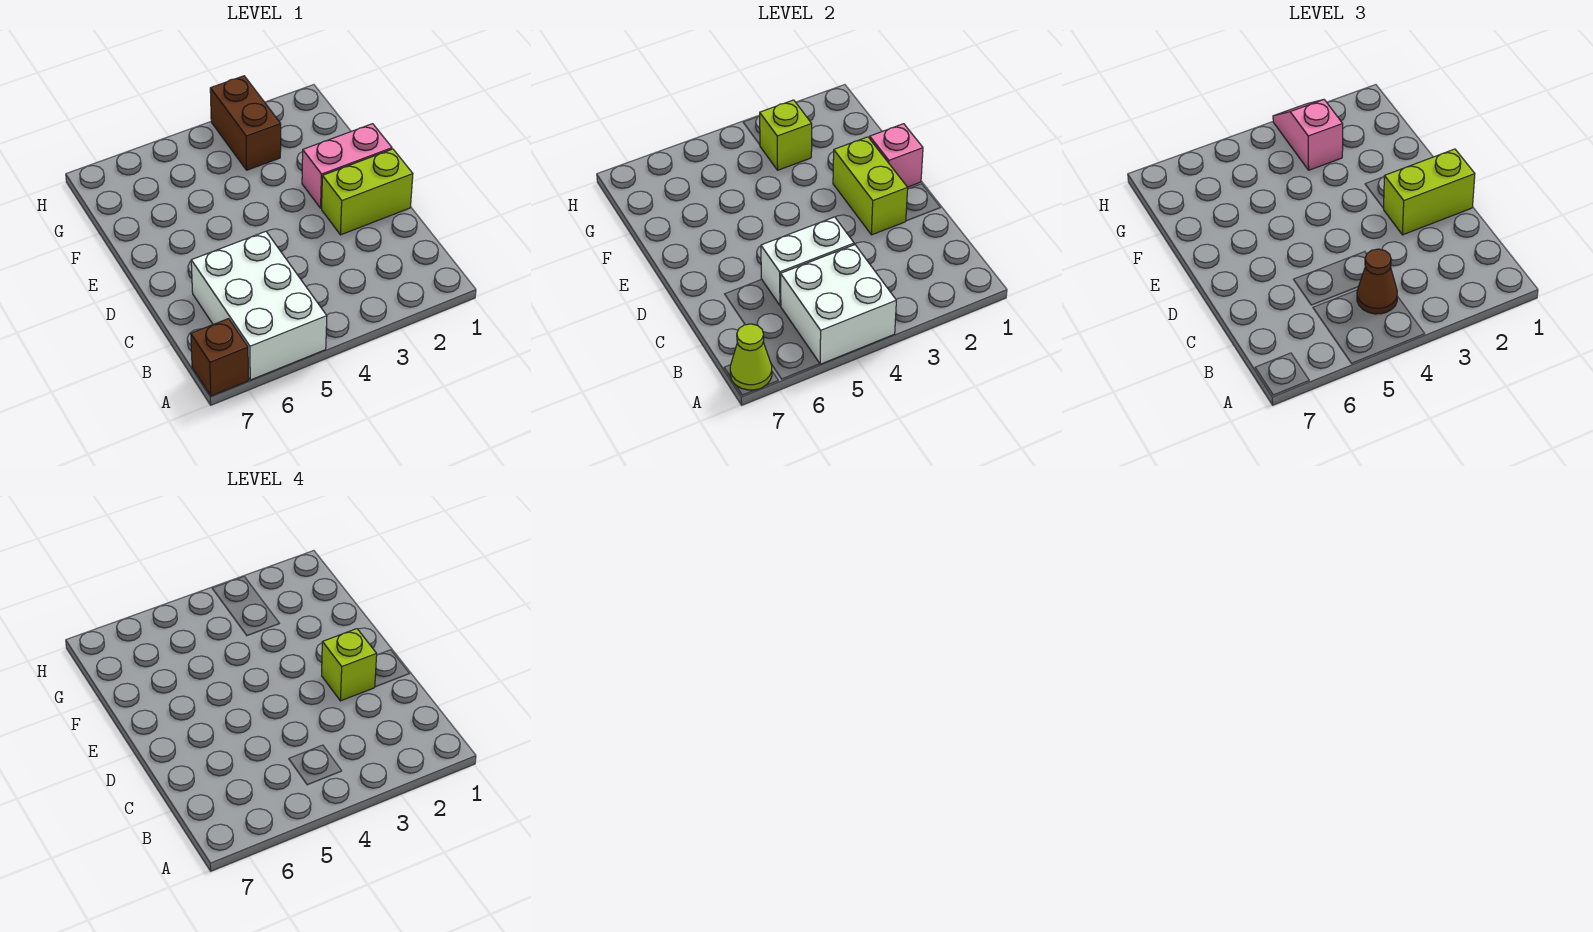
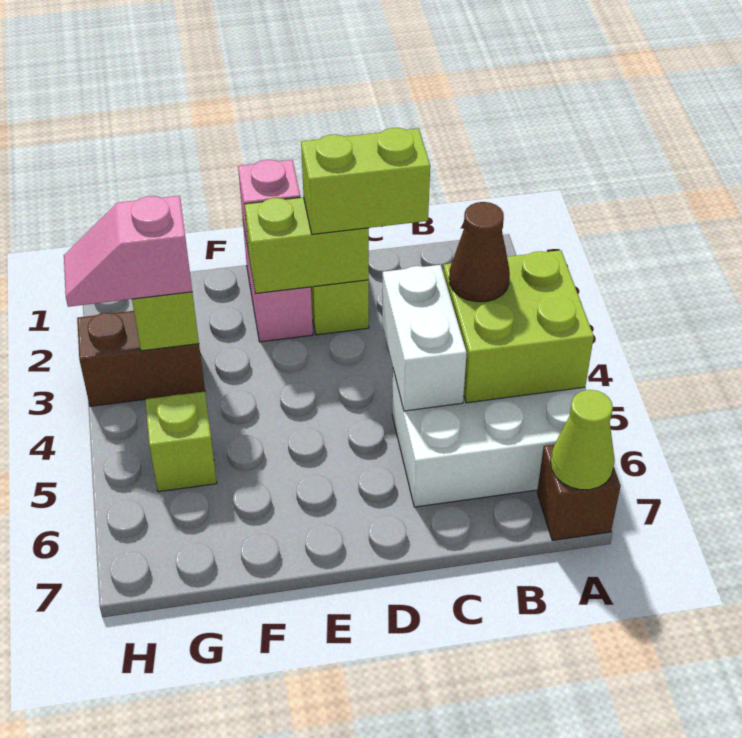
white brick A4:B5 level 2 -> lime brick A4:B5 level 2
lime brick D1:D2 level 3 -> lime brick C2:D2 level 3
lime brick D2 level 4 -> lime brick G5 level 1

